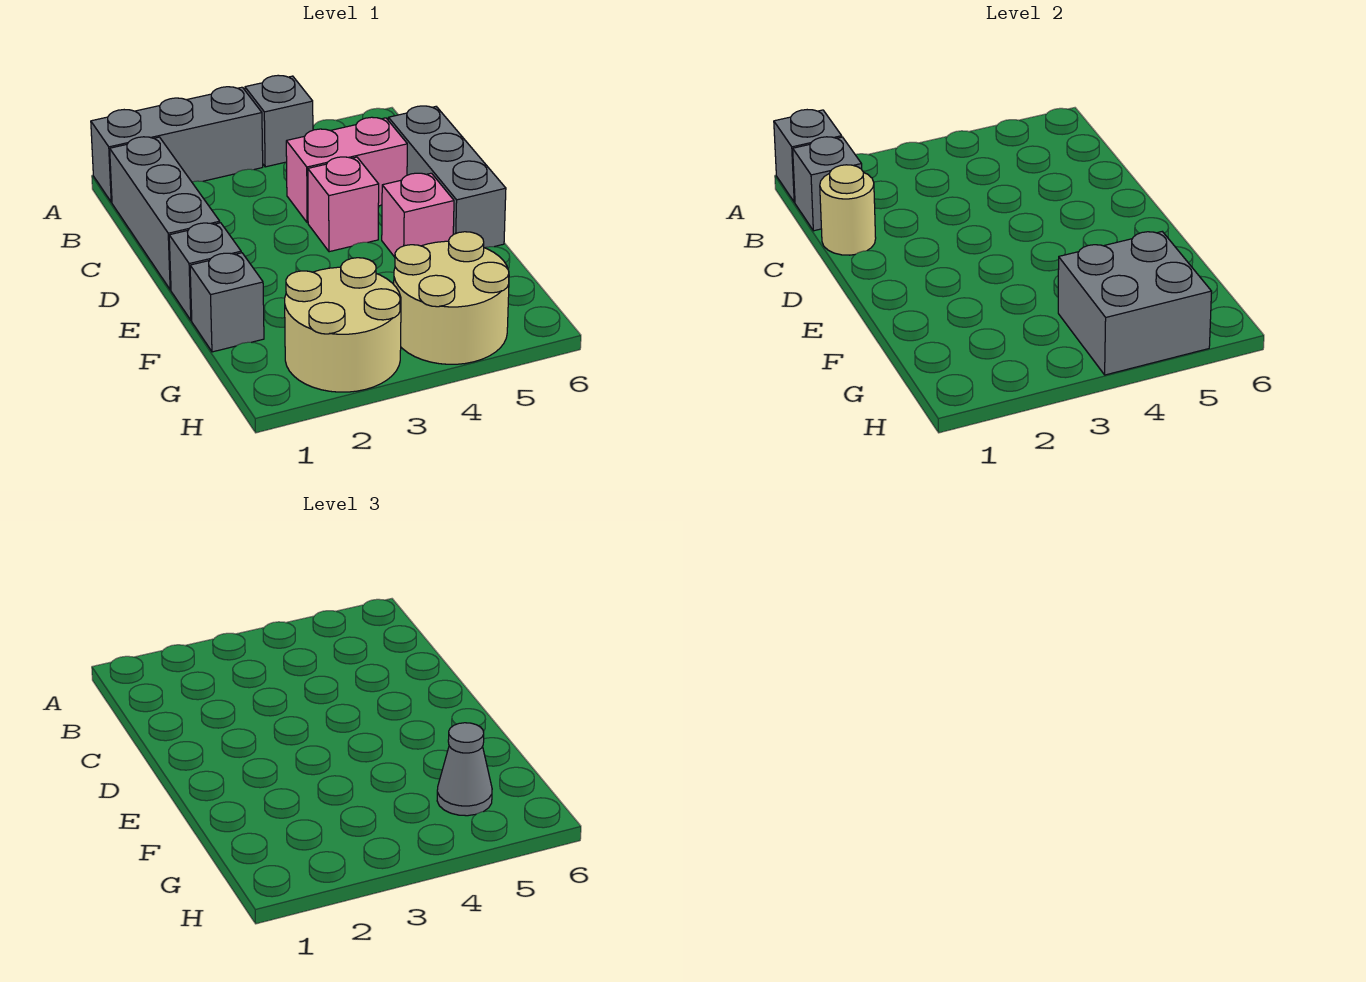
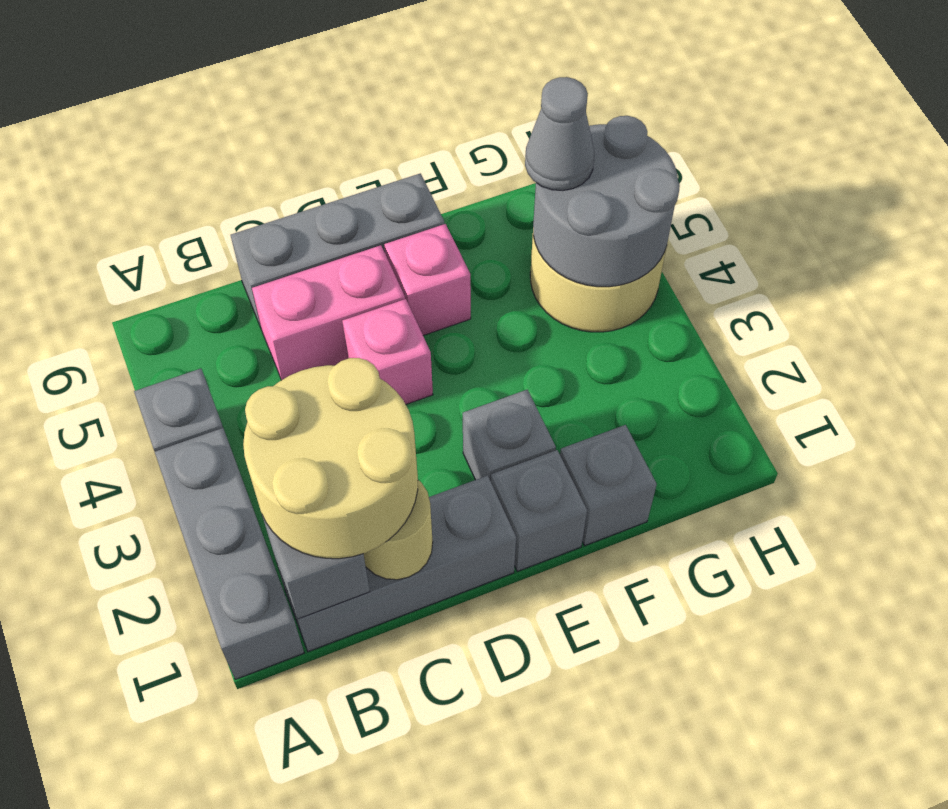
grey brick A1 level 2 -> grey brick E2 level 1
pink brick C4:C5 level 1 -> pink brick C5:D5 level 1
tan round brick G2:H3 level 1 -> tan round brick B1:C2 level 3
grey brick G4:H5 level 2 -> grey round brick G4:H5 level 2

